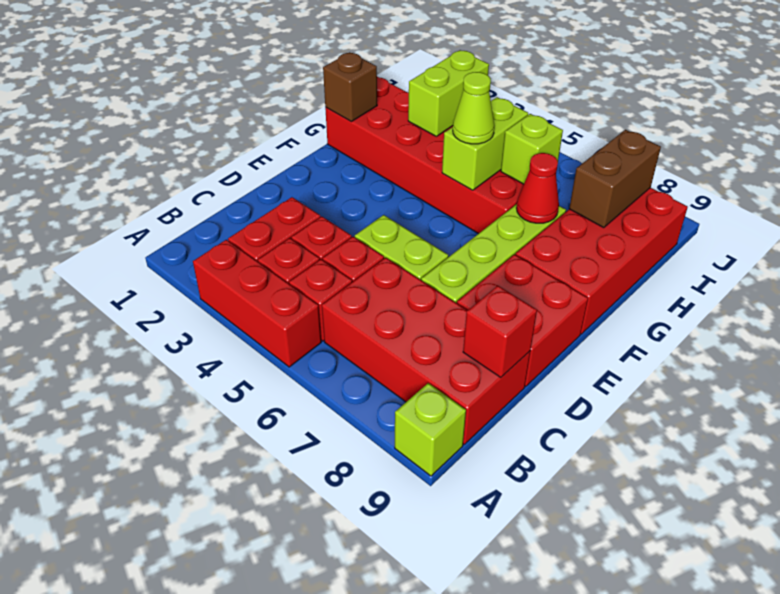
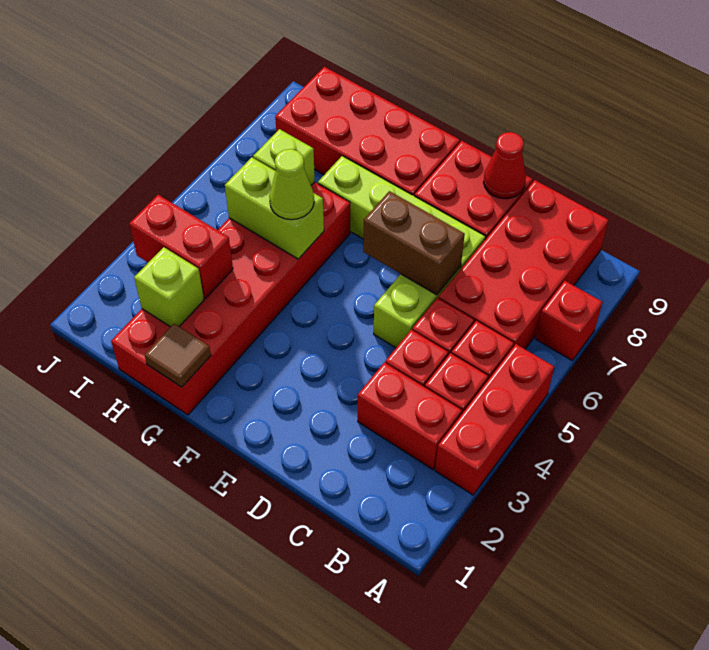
lime brick A9 level 1 -> lime brick H2 level 2
red brick C9 level 2 -> red brick A7 level 1
brown brick G1 level 2 -> brown tile G1 level 2
red cone G7 level 2 -> red cone D9 level 2
lime brick H3:I3 level 2 -> red brick H3:I3 level 2
brown brick H8:I8 level 2 -> brown brick D6:E6 level 2

